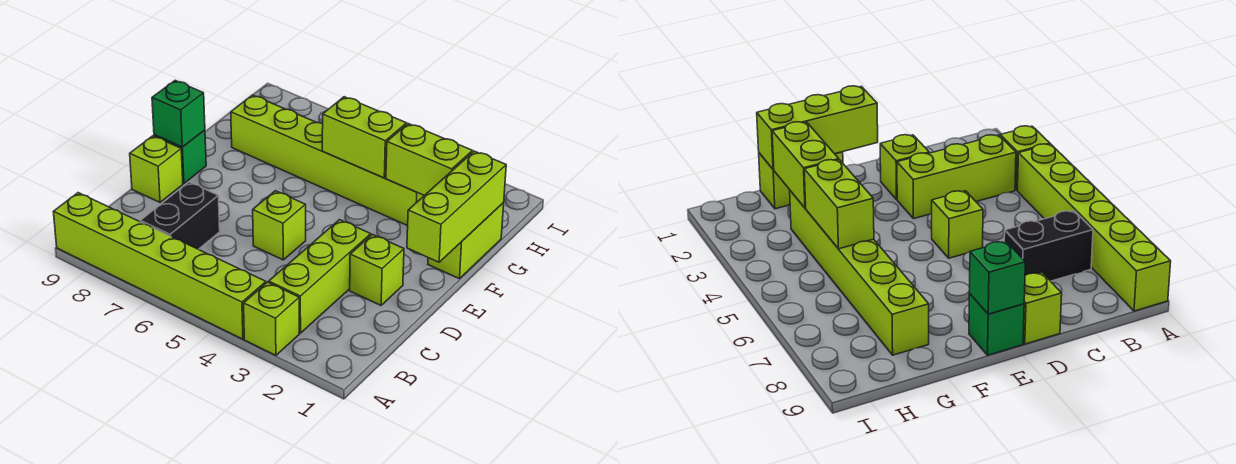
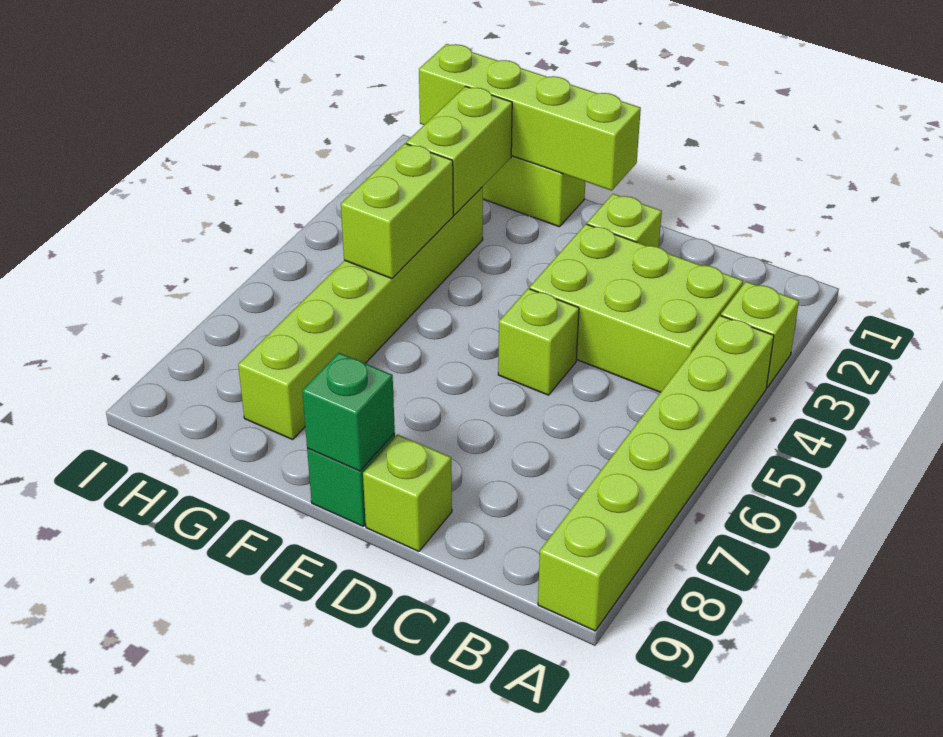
lime brick B3:D3 level 1 -> lime brick B3:D4 level 1
black brick B7:C7 level 1 -> none
lime brick E1:G1 level 2 -> lime brick E1:H1 level 2

